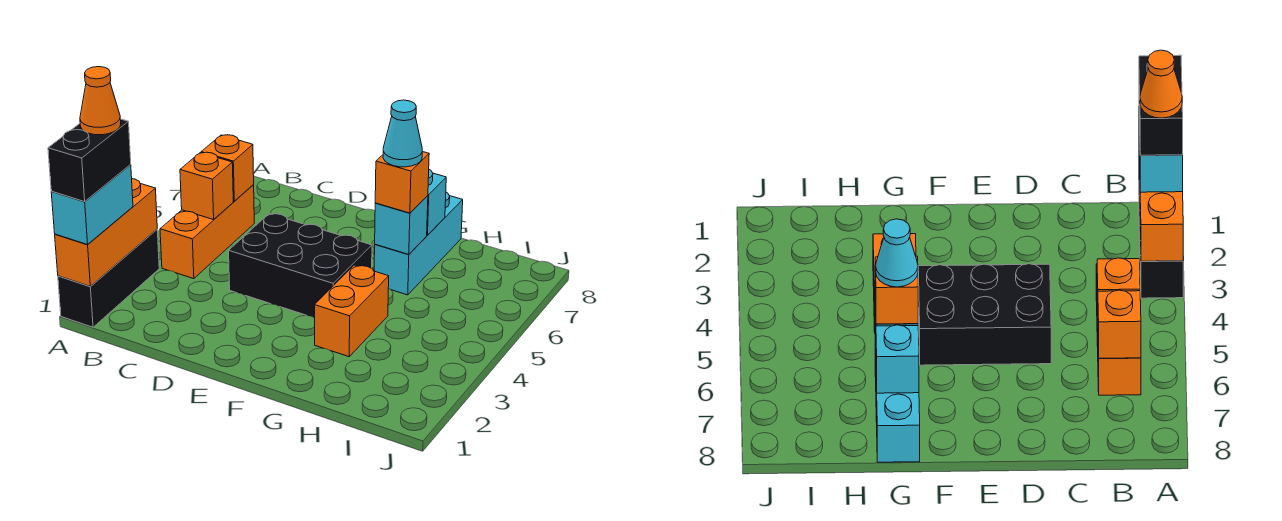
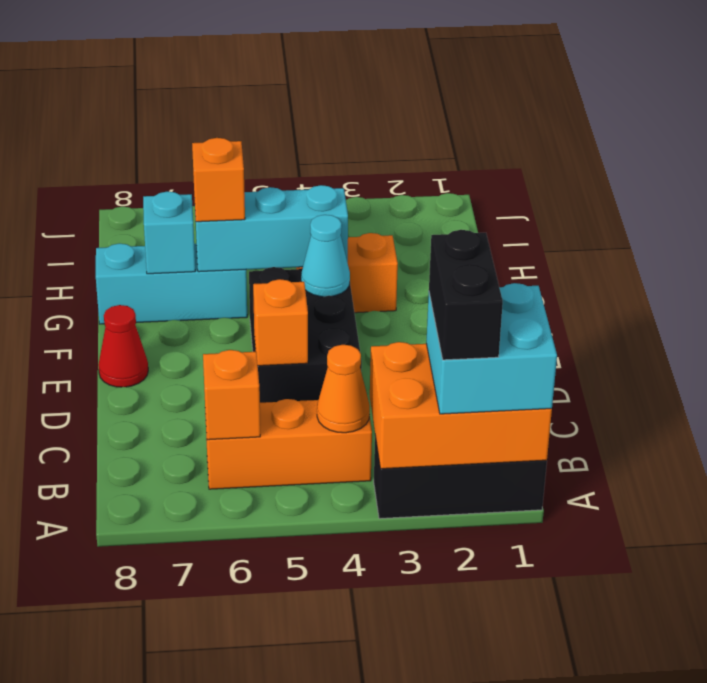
orange brick A1:A3 level 2 -> orange brick A1:B3 level 2
cyan brick A1:A2 level 3 -> cyan brick A1:B2 level 3
black brick A1:A2 level 4 -> black brick A2:B2 level 4
orange cone A2 level 5 -> orange cone B4 level 2
orange brick B5 level 2 -> orange brick D5 level 2
none -> red cone E8 level 1
cyan brick G6 level 2 -> cyan brick G4:G6 level 2
cyan cone G6 level 4 -> cyan cone F4 level 2

